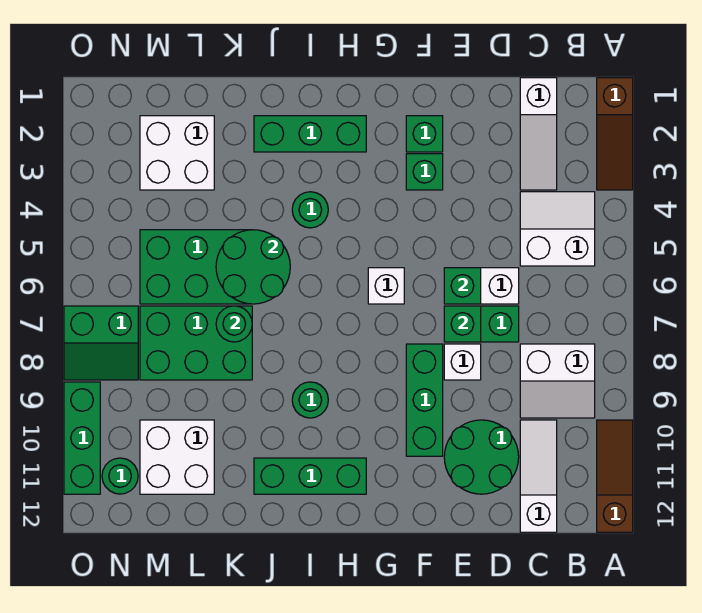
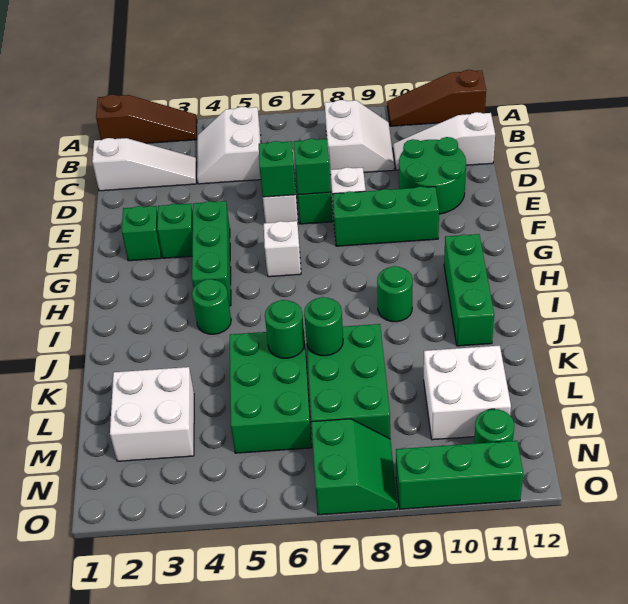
green brick H2:J2 level 1 -> green brick F4:H4 level 1
green round brick J5:K6 level 2 -> green round brick K6 level 2

